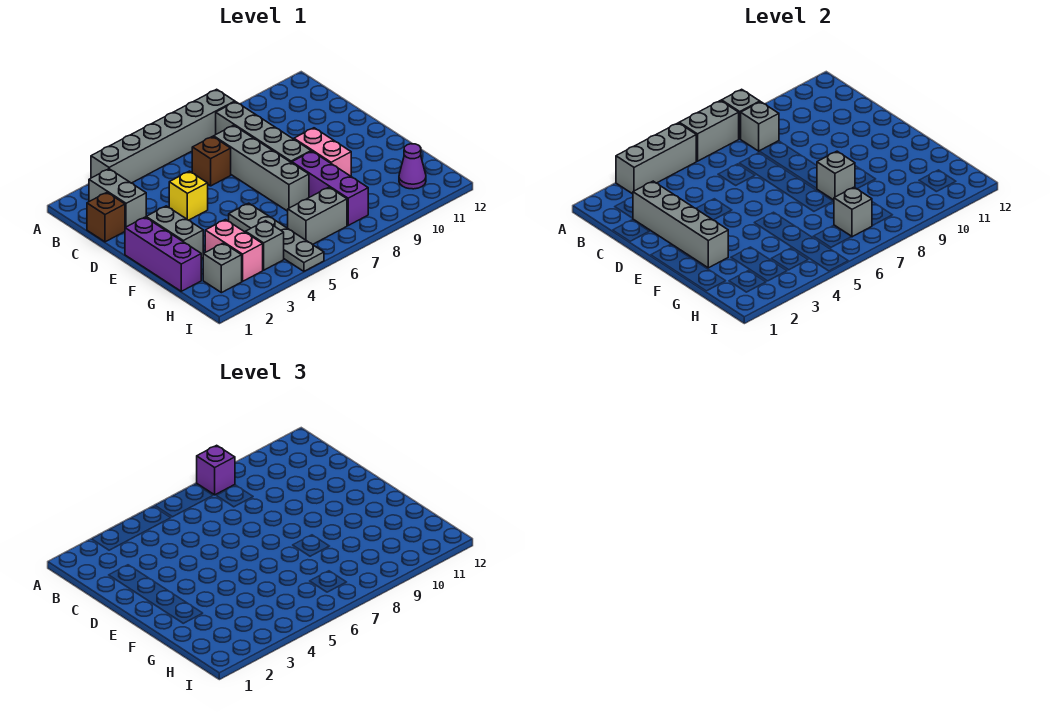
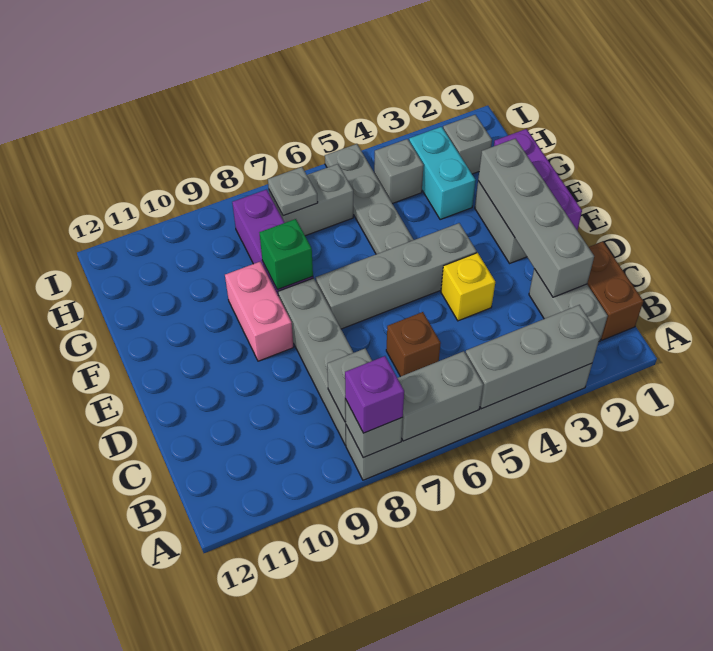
brown brick C1 level 1 -> brown brick B1:C1 level 1
grey brick C7:F7 level 1 -> grey brick E4:E7 level 1
grey brick F8 level 2 -> green brick F8 level 2
pink brick G3:H3 level 1 -> cyan brick G3:H3 level 1
grey brick H7 level 2 -> grey plate H7 level 2
purple cone H11 level 1 -> none

